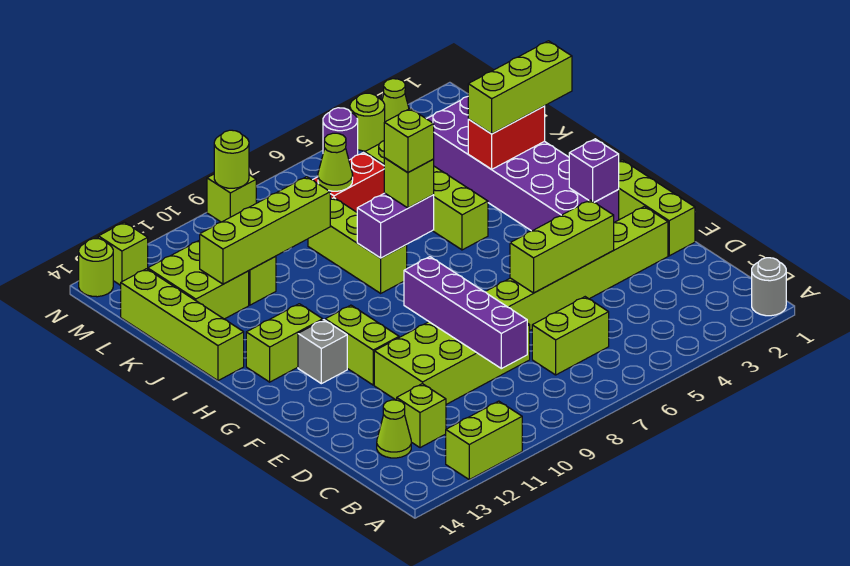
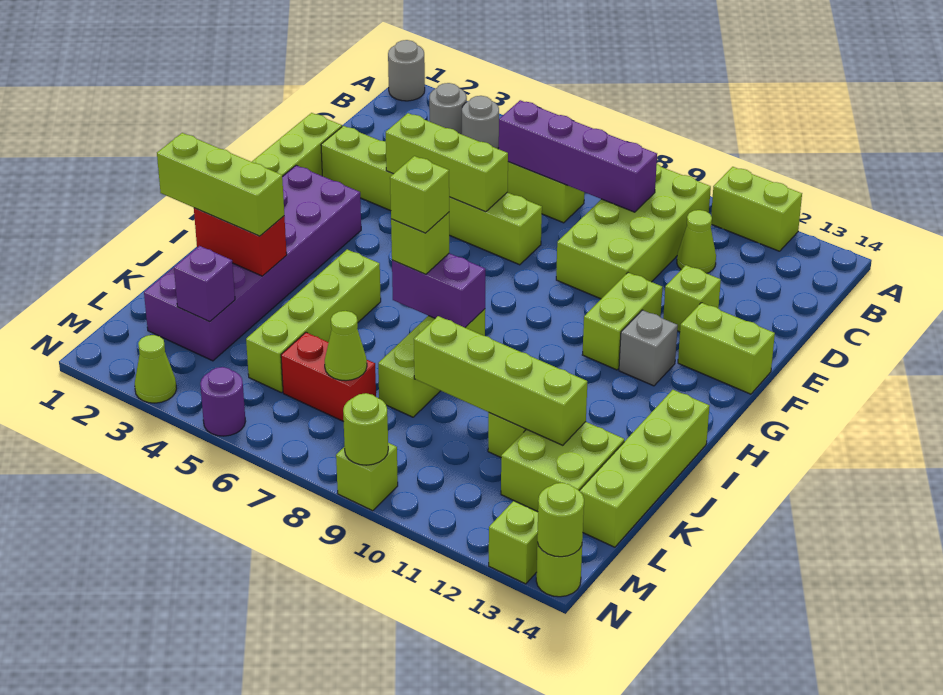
none -> grey round brick B3 level 1
none -> grey round brick B4 level 1
purple brick C9:F9 level 2 -> purple brick C6:C9 level 2
lime brick C12 level 1 -> lime brick E12 level 1
lime cone C13 level 1 -> lime cone C11 level 1
lime brick D8:E11 level 1 -> lime brick B9:E10 level 1
purple brick G2 level 2 -> purple brick L3 level 2
lime brick H12:H13 level 1 -> lime brick F13:F14 level 1
lime round brick N4 level 1 -> lime round brick N14 level 2

